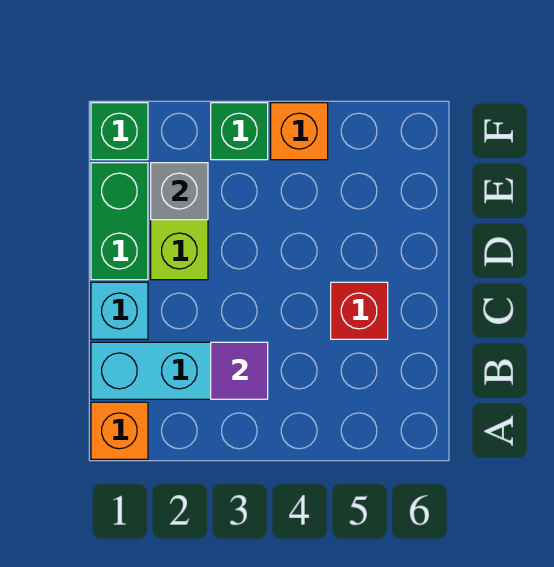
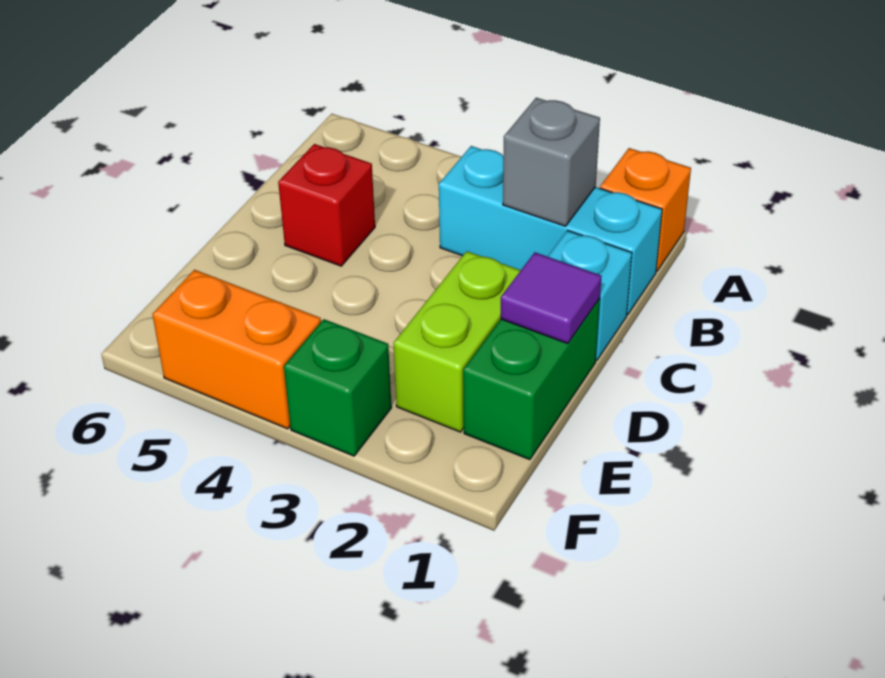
purple tile B3 level 2 -> purple tile D1 level 2
grey brick E2 level 2 -> grey brick B2 level 2
green brick F1 level 1 -> none
orange brick F4 level 1 -> orange brick F4:F5 level 1

